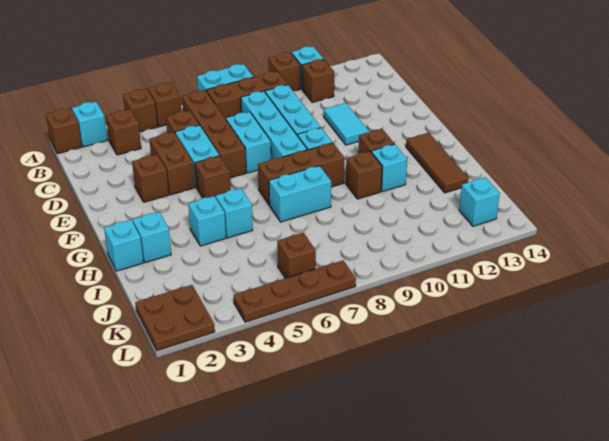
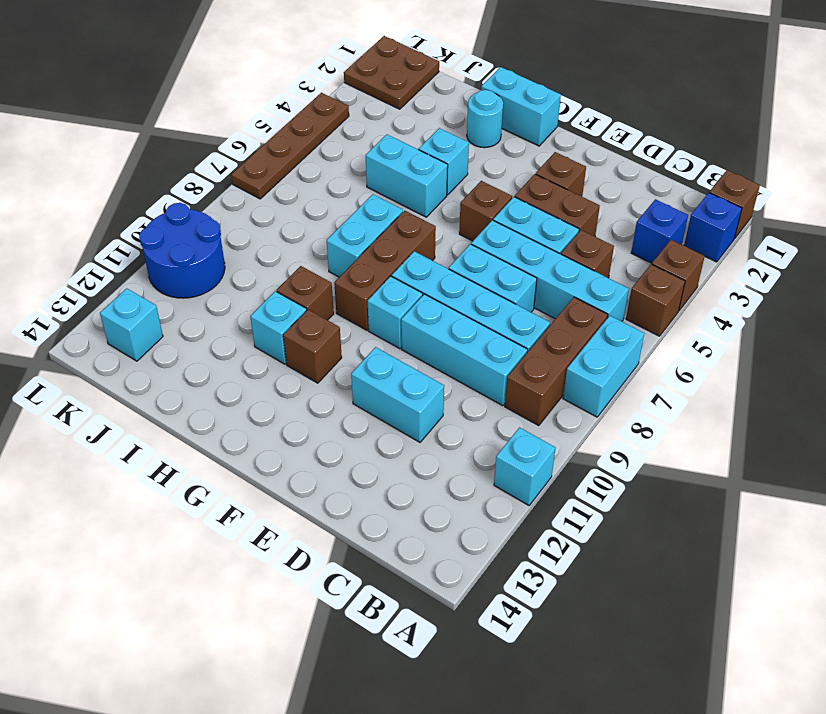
cyan brick A2 level 1 -> blue brick A2 level 1
brown brick A10 level 1 -> none
brown brick B3 level 1 -> blue brick B3 level 1
brown brick B6:E6 level 1 -> cyan brick B6:E6 level 1
brown brick B11 level 1 -> none
cyan tile D11:E11 level 1 -> cyan brick D11:E11 level 1
brown tile G13:I13 level 1 -> none
cyan brick H1 level 1 -> cyan brick G1:H1 level 1
cyan brick H2 level 1 -> cyan round brick H2 level 1
cyan brick H5 level 1 -> cyan brick H5:I5 level 1
brown brick K6 level 1 -> none
none -> blue round brick K10:L11 level 1

